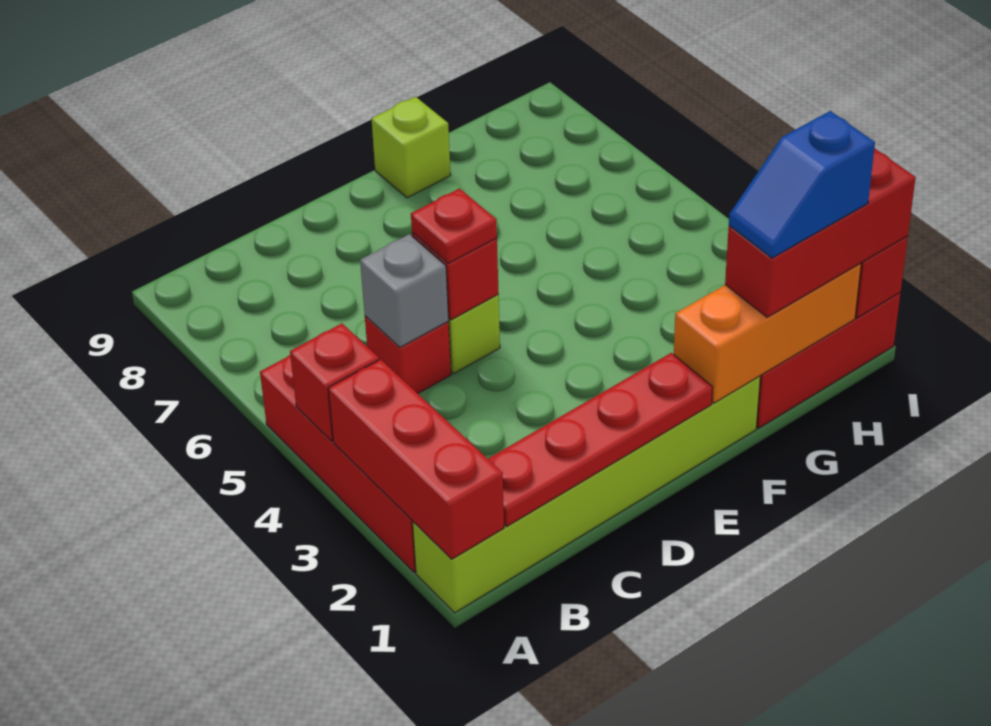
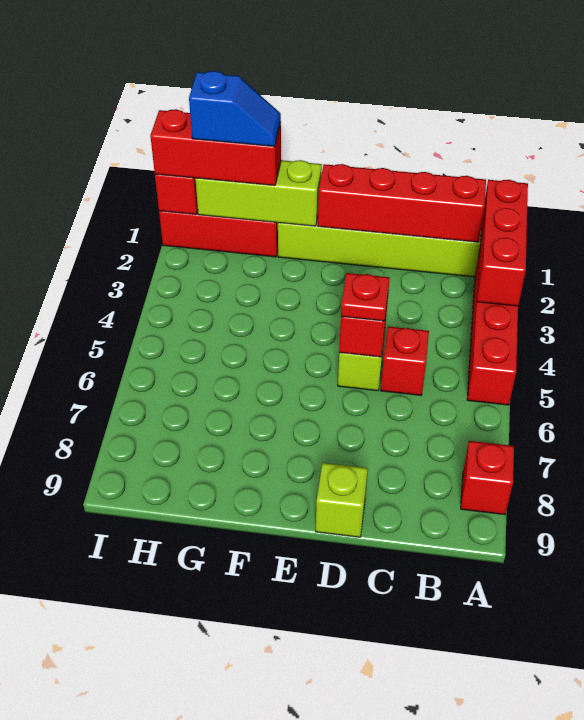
red brick A4 level 2 -> red brick A8 level 1
red plate B1:E1 level 2 -> red brick B1:E1 level 2
grey brick C5 level 2 -> none
orange brick F1:H1 level 2 -> lime brick F1:H1 level 2
lime brick F9 level 1 -> lime brick D9 level 1

